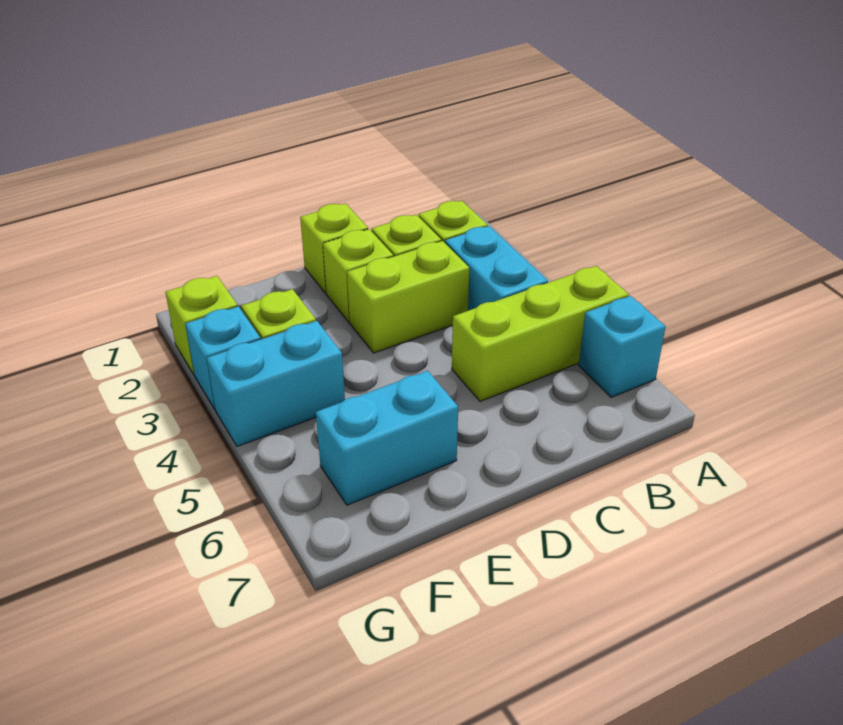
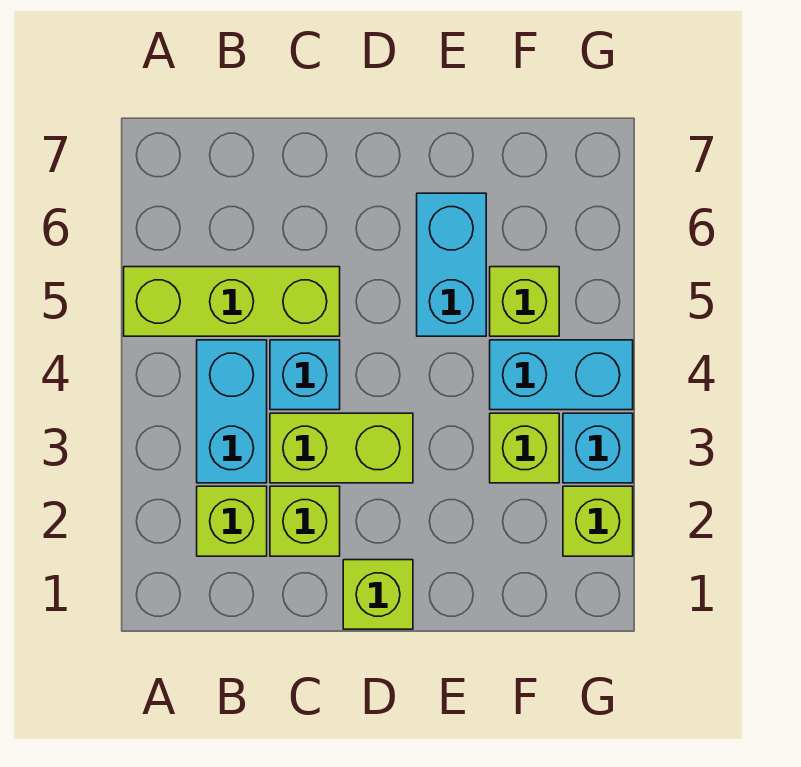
cyan brick A6 level 1 -> cyan brick C4 level 1
lime brick D2 level 1 -> lime brick F5 level 1
cyan brick E6:F6 level 1 -> cyan brick E5:E6 level 1

